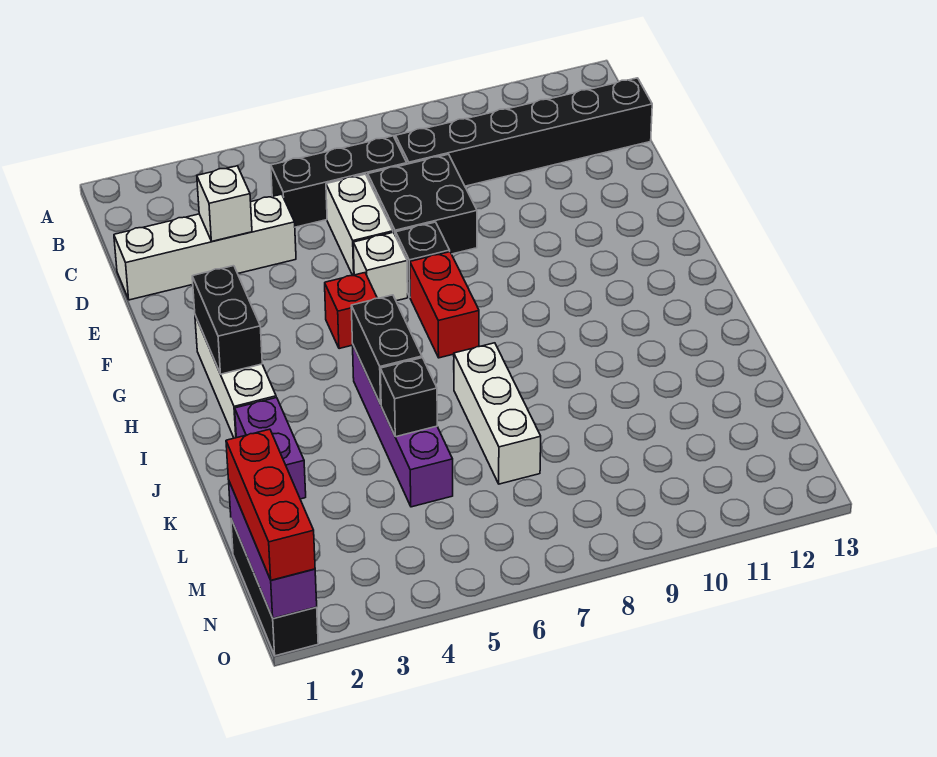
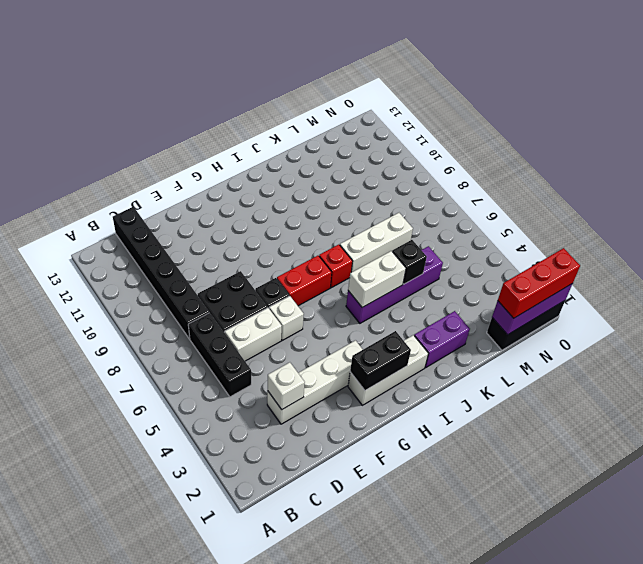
white brick D1:D4 level 1 -> white brick D3:G3 level 1
red brick G5 level 1 -> red brick I7 level 1
black brick I5:J5 level 2 -> white brick I5:J5 level 2

